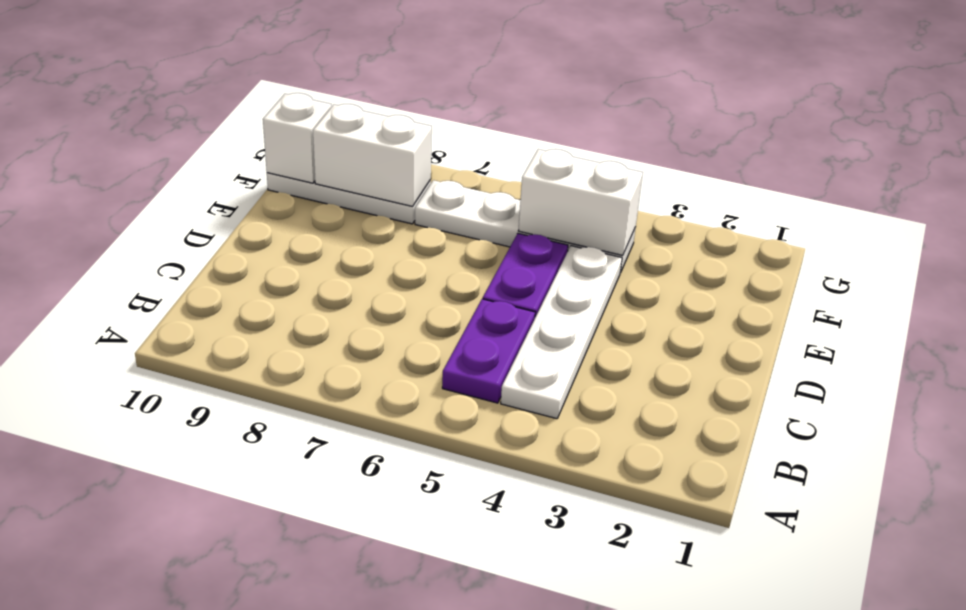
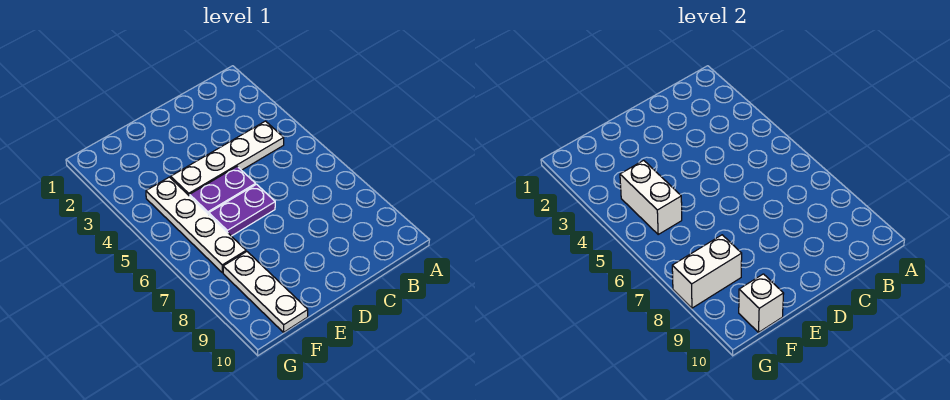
purple plate B5:C5 level 1 -> purple plate D6:E6 level 1
white brick F8:F9 level 2 -> white brick F8:G8 level 2

